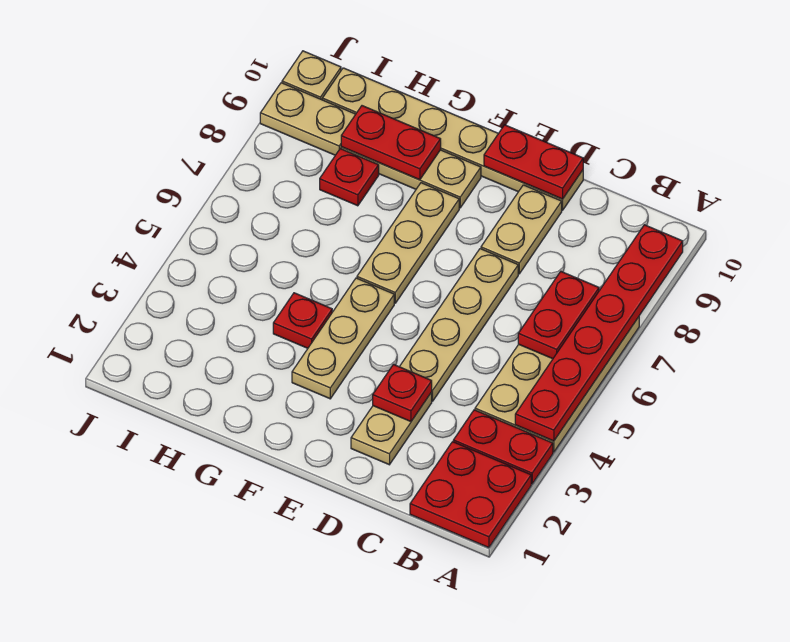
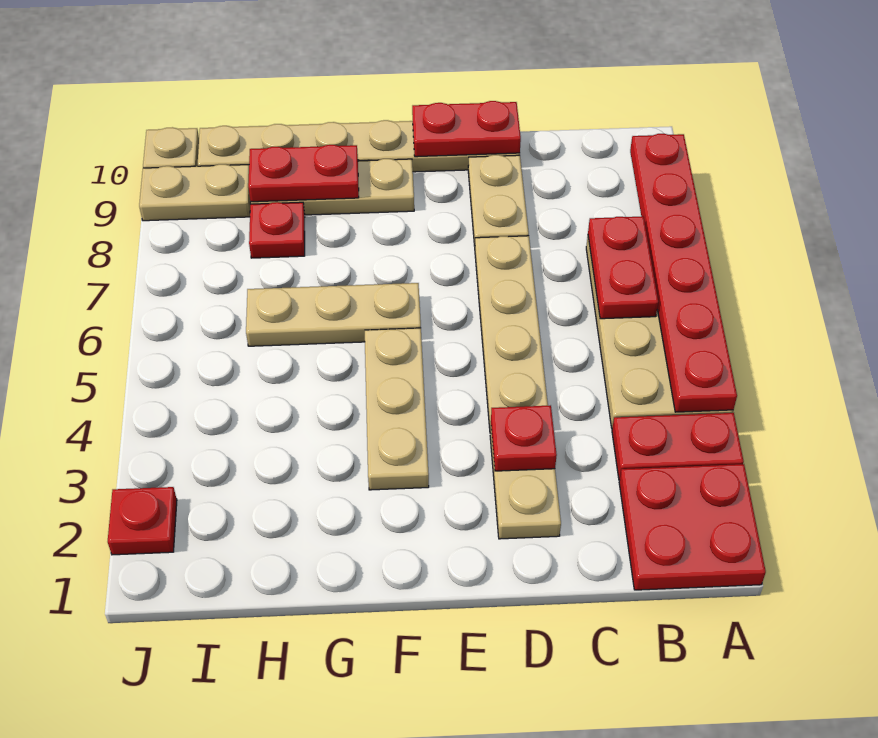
tan plate F6:F8 level 1 -> tan plate F6:H6 level 1
red plate G4 level 1 -> red plate J2 level 1

